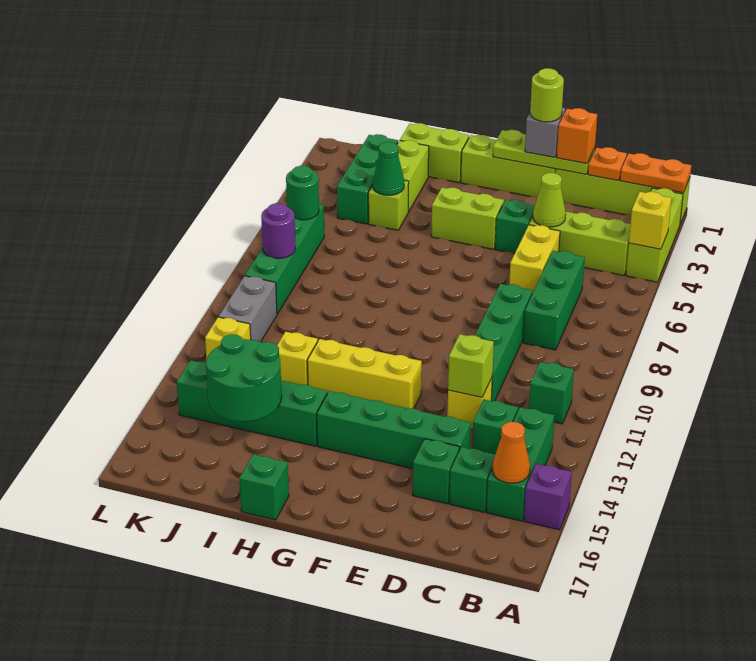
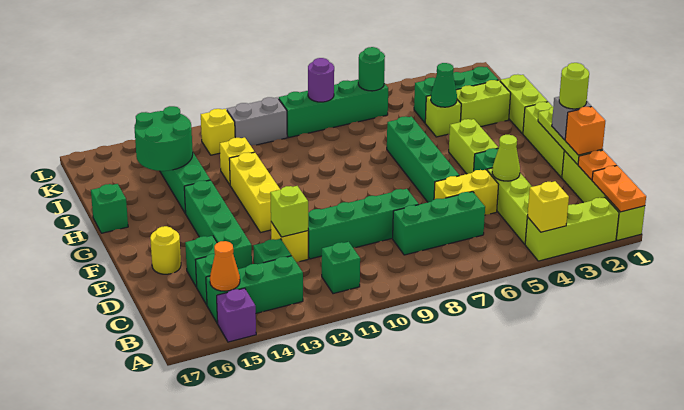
none -> green brick E6:H6 level 1
none -> yellow round brick E16 level 1

